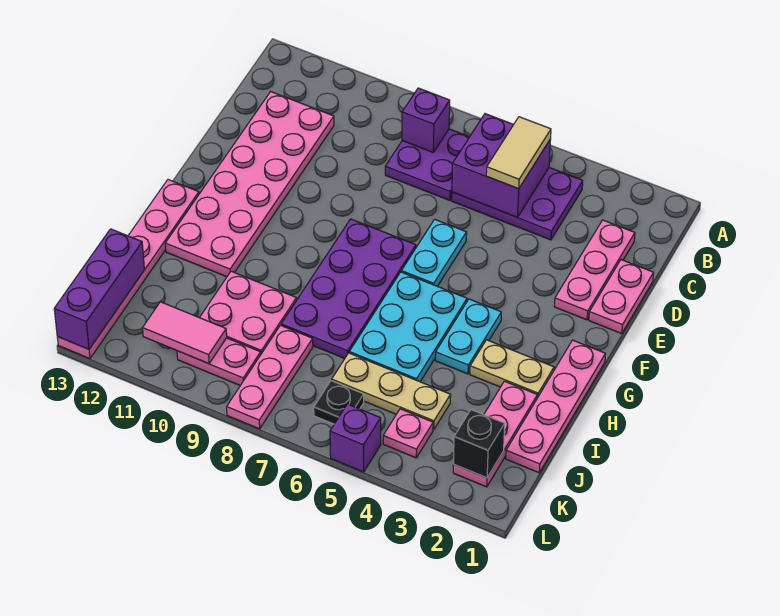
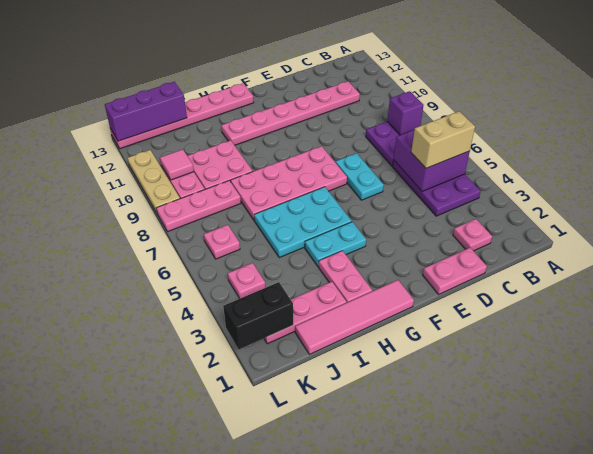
tan tile B5:C5 level 3 -> tan brick B5:C5 level 3
pink plate C2:E2 level 1 -> pink plate C2 level 1
pink plate C11:H12 level 1 -> pink plate C11:H11 level 1
cyan plate E6:F6 level 1 -> cyan plate E6:E7 level 1
purple plate F7:I8 level 1 -> pink plate F7:I8 level 1
pink plate G1:J1 level 1 -> pink tile G1:J1 level 1
tan plate H2:H3 level 1 -> pink plate H2:H3 level 1
tan plate J4:J6 level 1 -> tan plate L9:L11 level 1
black brick K2 level 2 -> black brick K2:L2 level 2
black plate K6 level 1 -> pink plate K6 level 1
pink tile K10:K11 level 2 -> pink tile K10 level 2
purple brick L5 level 1 -> none

